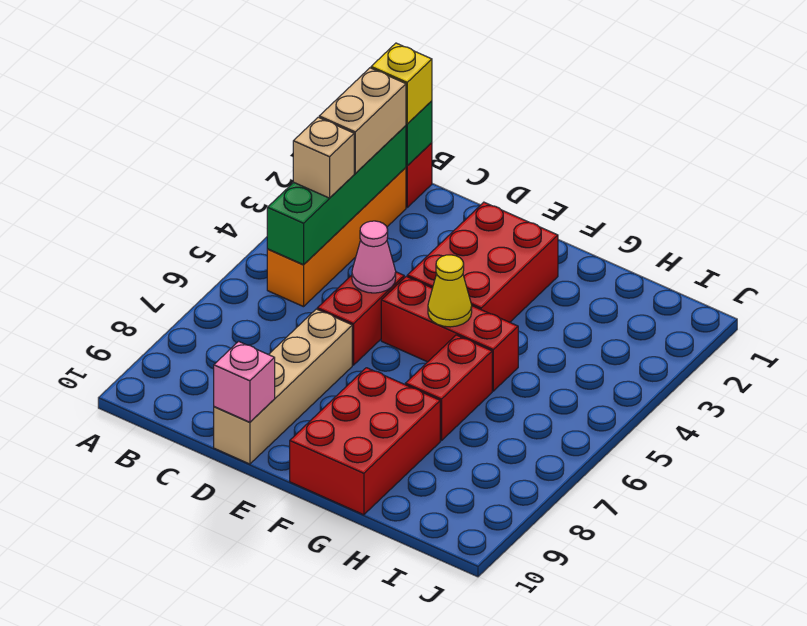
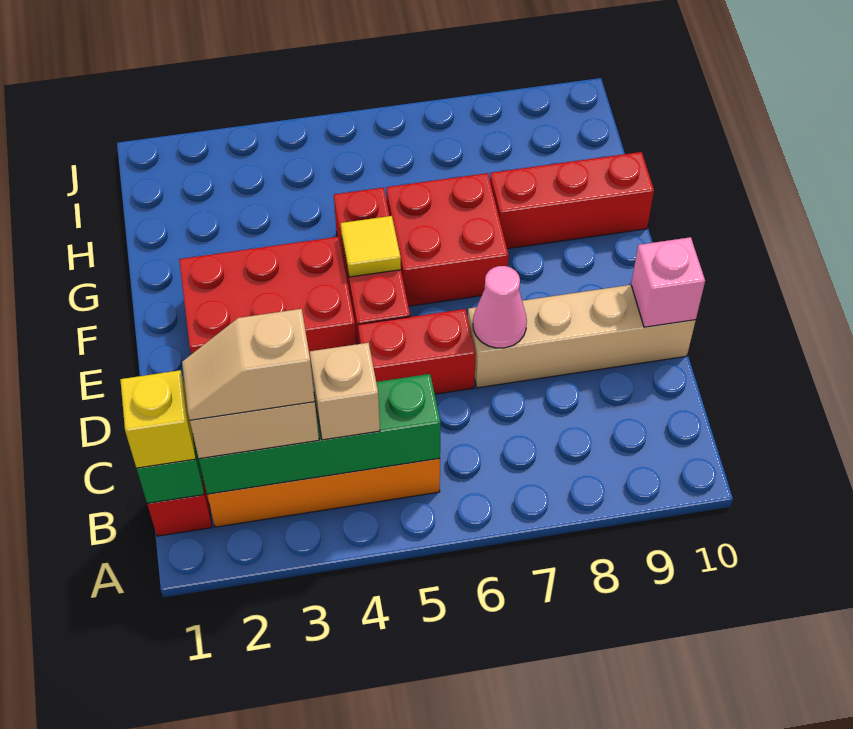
none -> tan slope B2:B3 level 4 top 3
pink cone D5 level 2 -> pink cone D7 level 2
yellow cone F5 level 2 -> yellow tile F5 level 2
red brick F8:G10 level 1 -> red brick G8:G10 level 1
red brick G6:G7 level 1 -> red brick F6:G7 level 1

